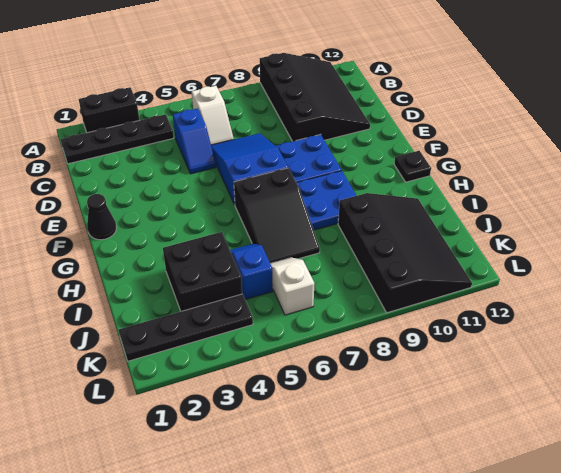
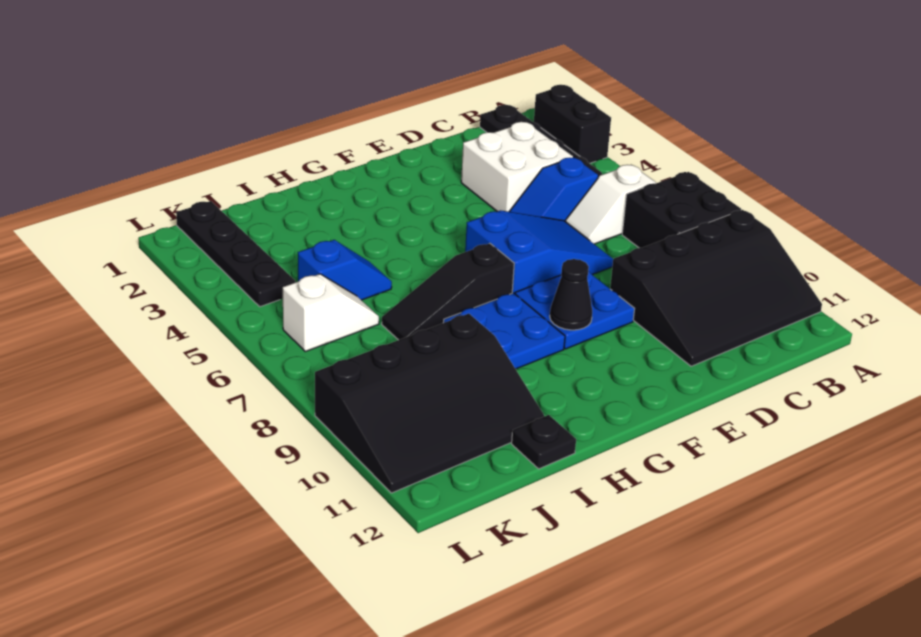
none -> white brick C3:D4 level 1
black cone F1 level 1 -> black cone F9 level 2
black slope G6:I7 level 1 top G -> black slope G7:I7 level 1 top G
black plate G12 level 1 -> black plate I12 level 1
black brick I3:J4 level 1 -> black brick A7:B8 level 1

